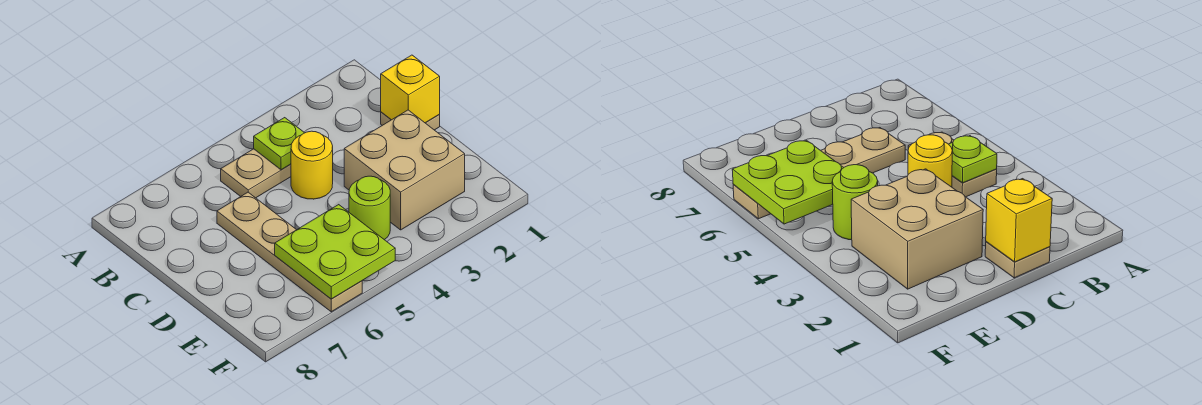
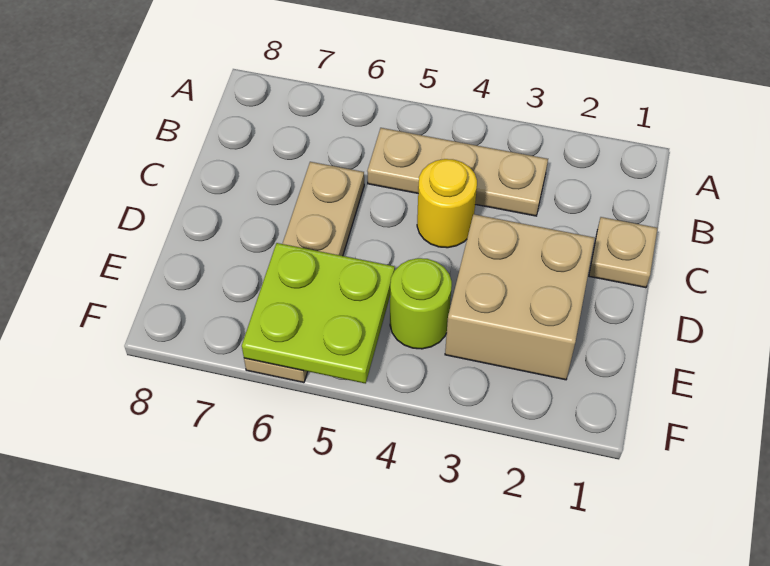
tan plate B4:B5 level 1 -> tan plate B3:B5 level 1
lime plate B4 level 2 -> none
yellow brick C1 level 2 -> none

